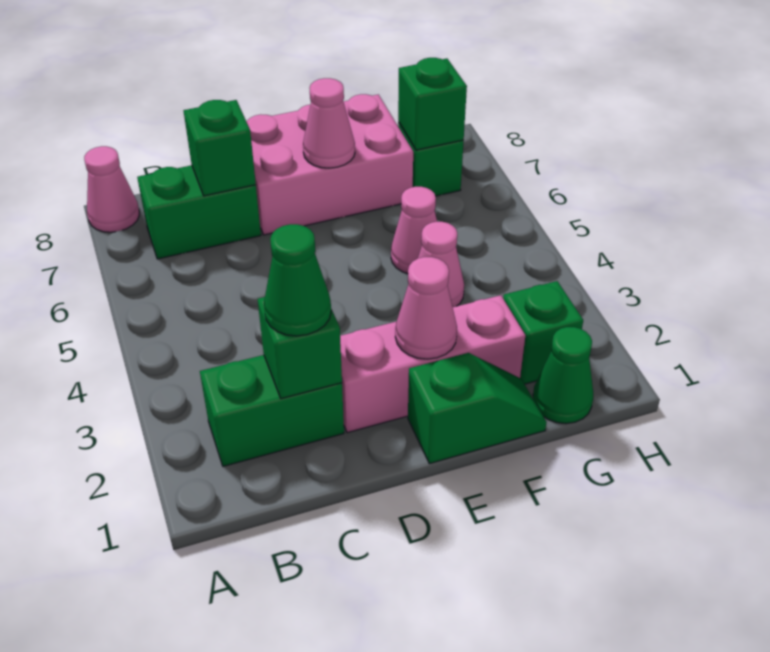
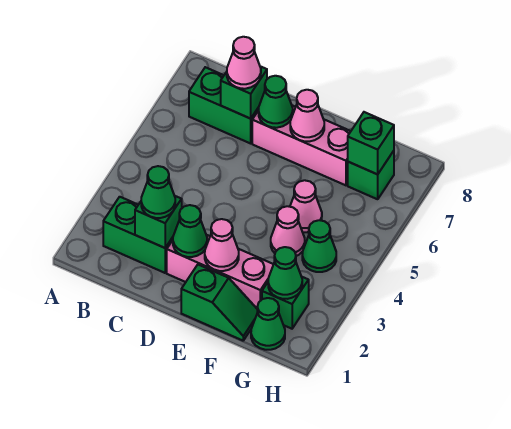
pink cone A8 level 1 -> pink cone C7 level 3
none -> green cone D2 level 2
pink brick D7:F8 level 1 -> pink brick D7:F7 level 1
none -> green cone D7 level 2
none -> green cone G2 level 2
none -> green cone G4 level 1

